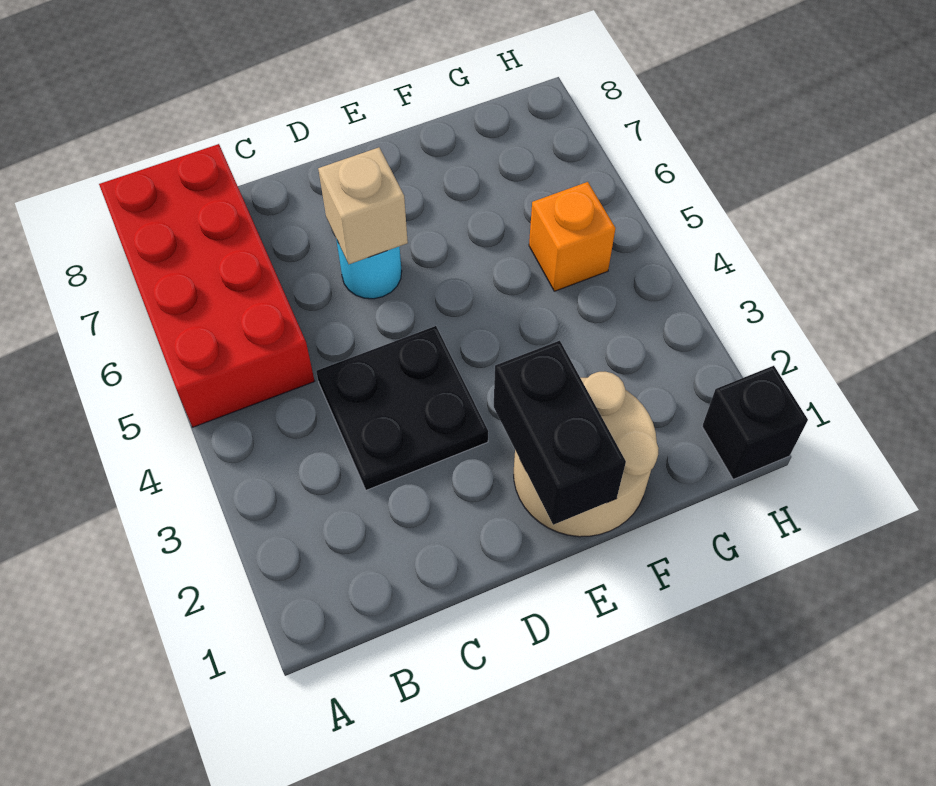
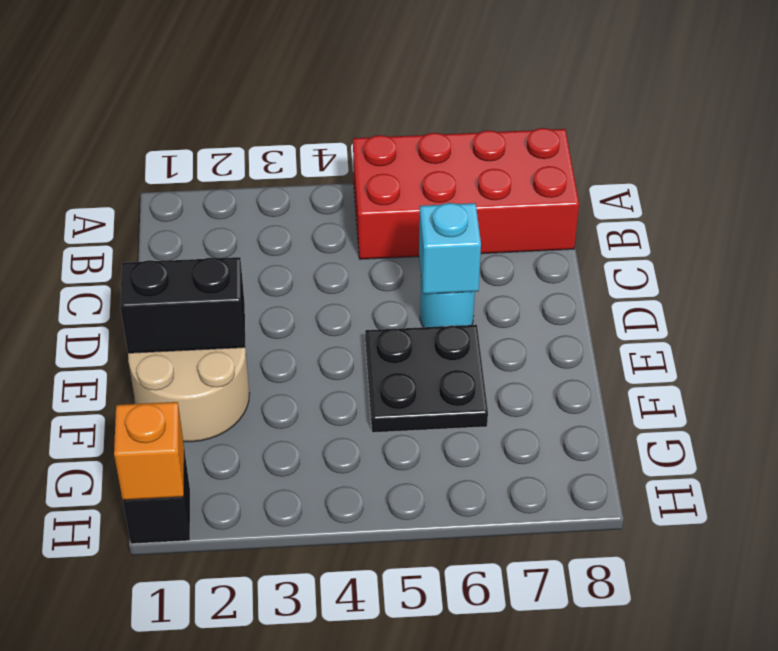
black plate C3:D4 level 1 -> black plate E5:F6 level 1
tan brick D6 level 2 -> cyan brick D6 level 2
orange brick G5 level 1 -> orange brick H1 level 2

